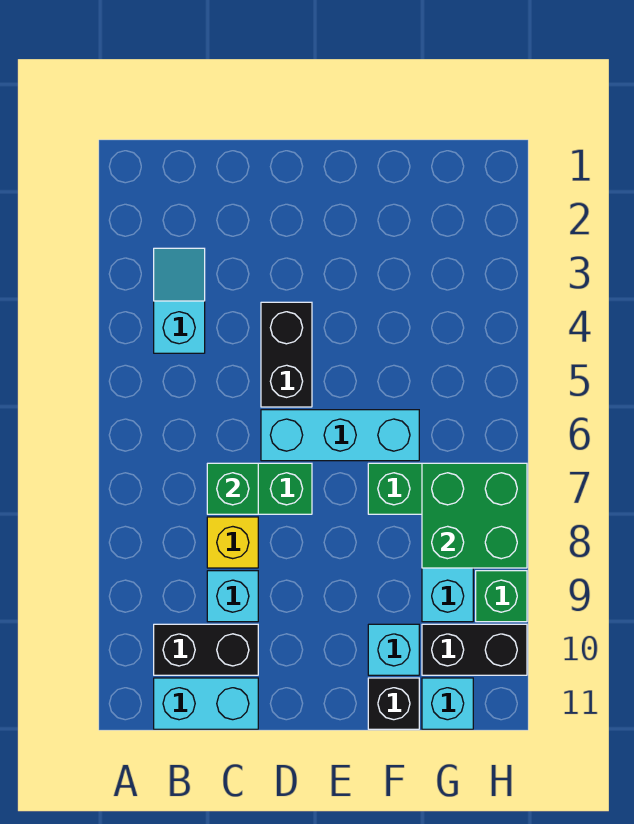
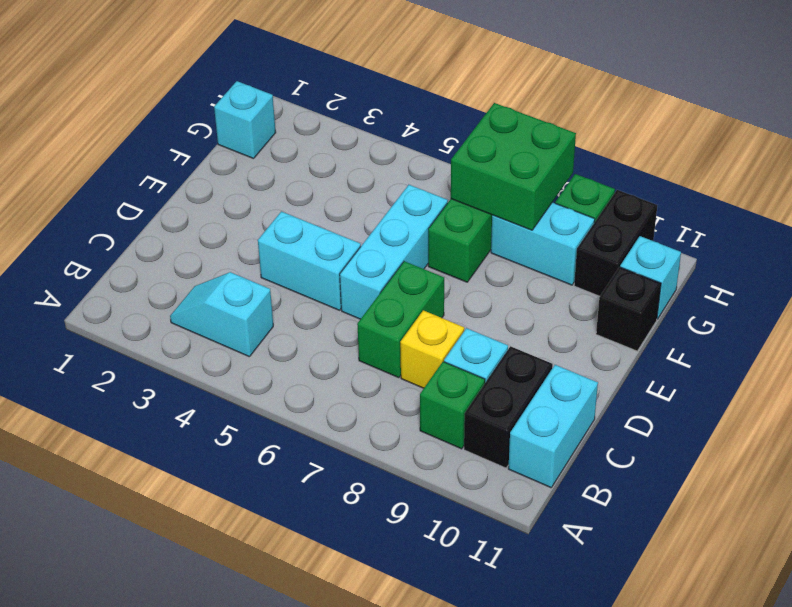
green brick C7 level 2 -> green brick B9 level 1
black brick D4:D5 level 1 -> cyan brick D4:D5 level 1
cyan brick F10 level 1 -> cyan brick G1 level 1

